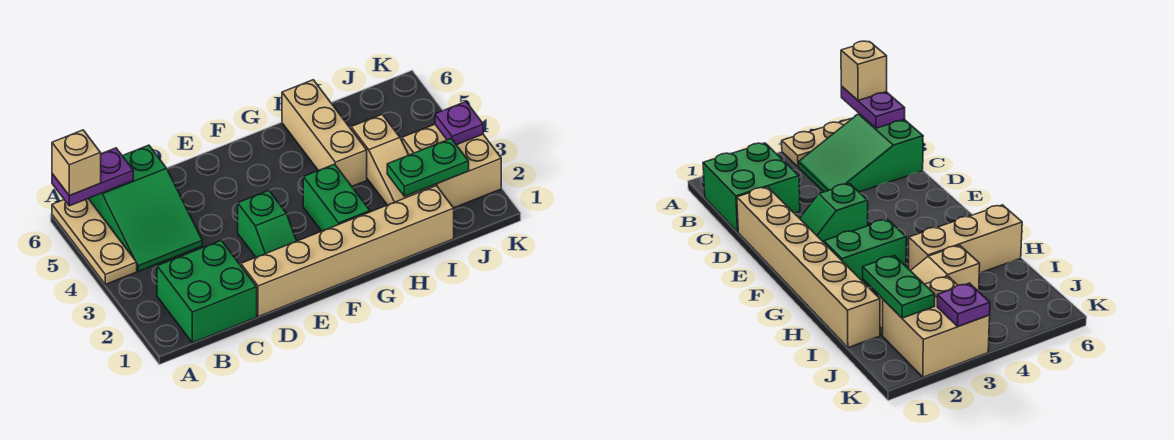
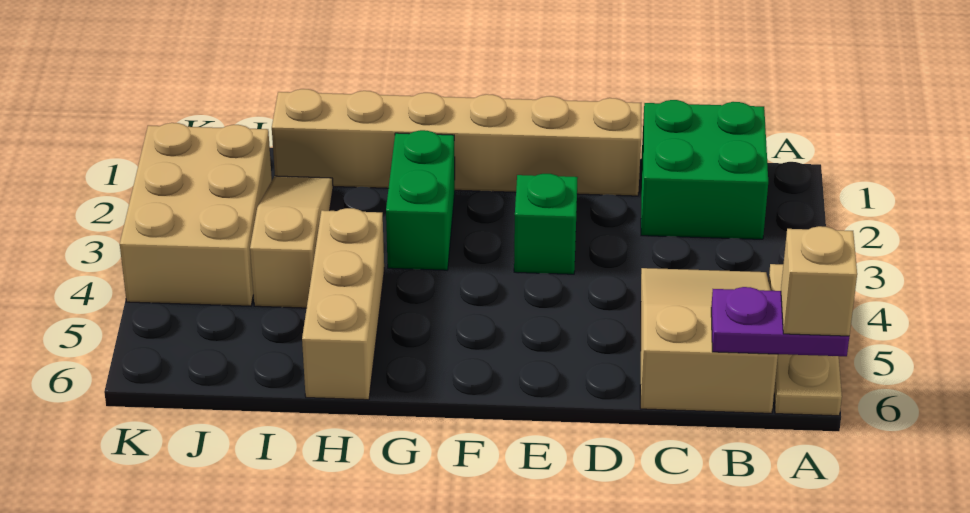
green slope B4:C6 level 1 top 6 -> tan slope B4:C6 level 1 top 6
green plate I2:J2 level 2 -> none
tan brick J2:K3 level 1 -> tan brick J2:K4 level 1
purple plate K3 level 2 -> none

